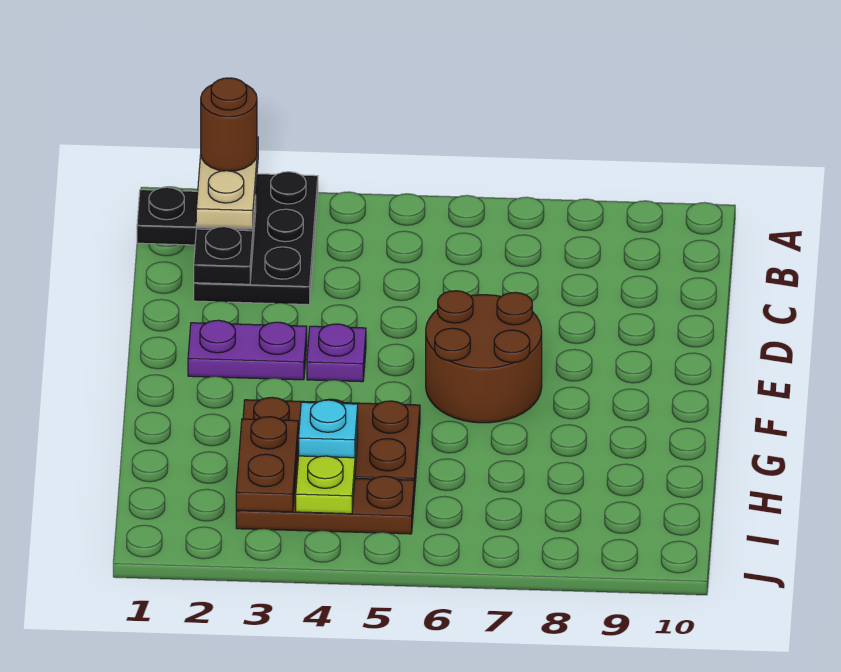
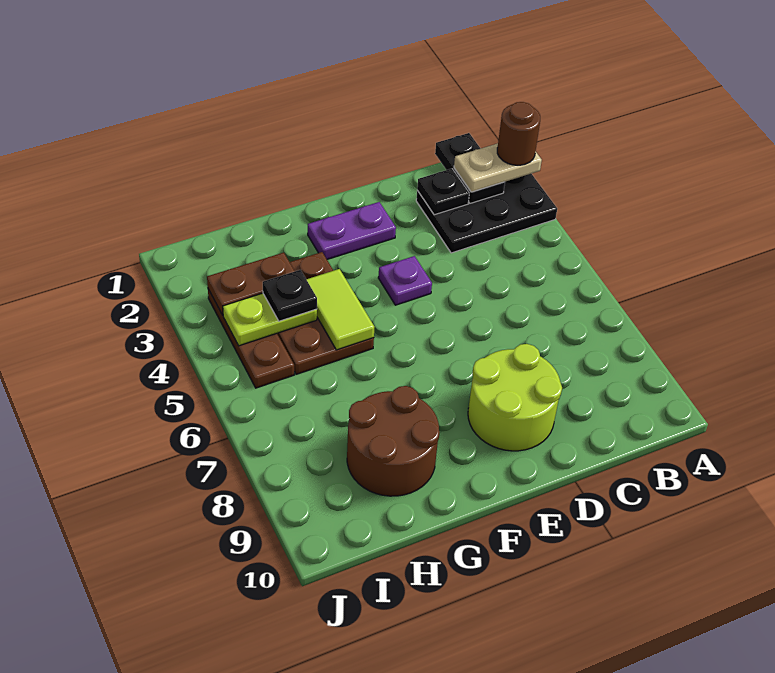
none -> lime round brick D8:E9 level 1
purple plate E2:E3 level 1 -> purple plate E2:F2 level 1
brown round brick E6:F7 level 1 -> brown round brick G8:H9 level 1
none -> lime tile G4:G5 level 2
cyan plate H4 level 3 -> black plate H4 level 3

